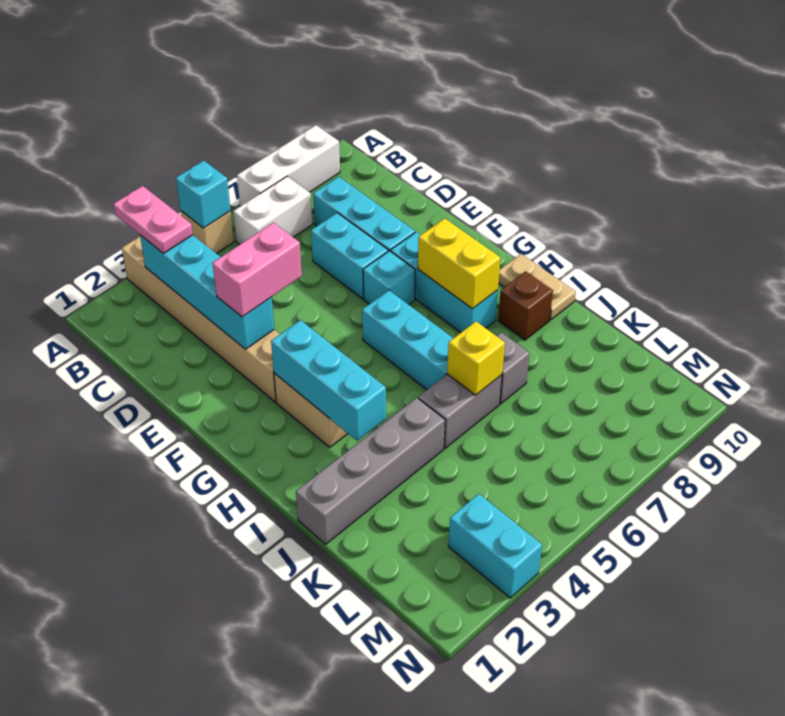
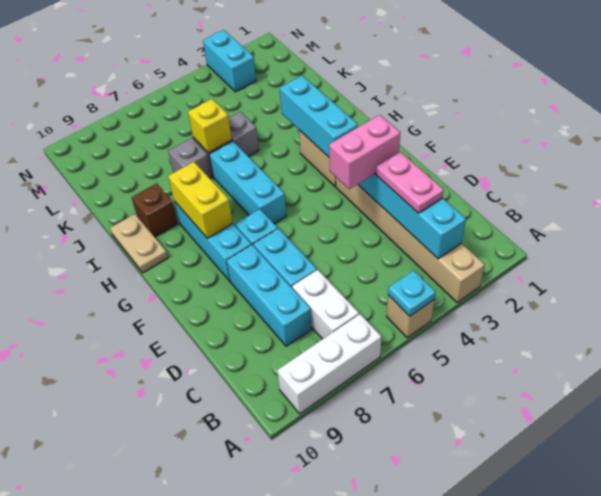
pink plate A3:B3 level 3 -> pink plate C3:D3 level 3
cyan brick A5 level 2 -> cyan plate A5 level 2
white brick B6:B7 level 1 -> white brick B7:C7 level 1
grey brick J1:J4 level 1 -> none

